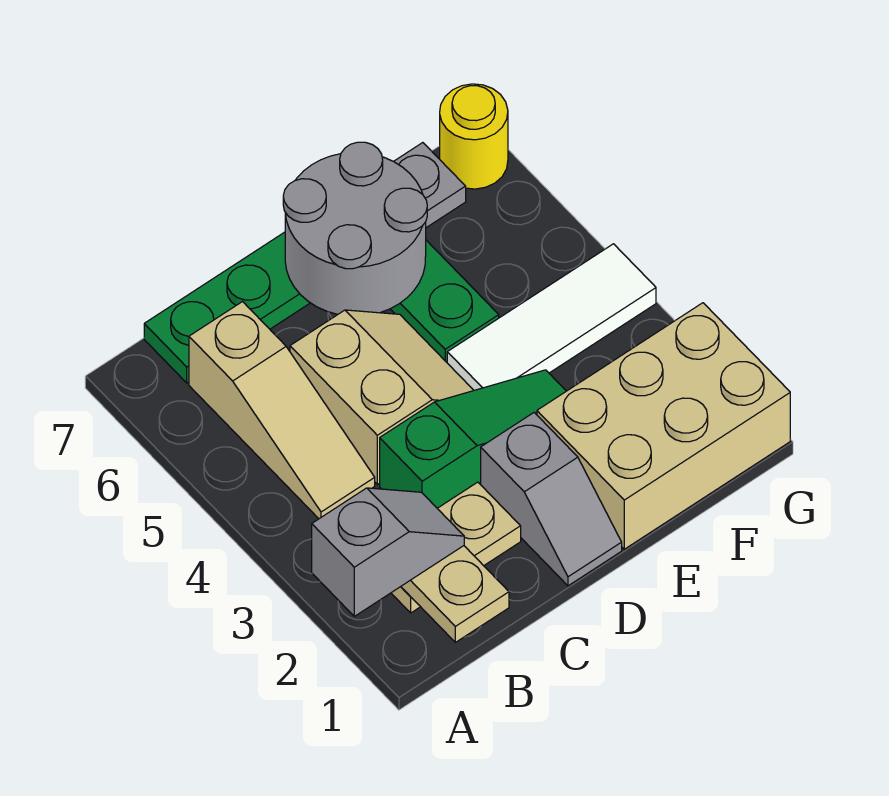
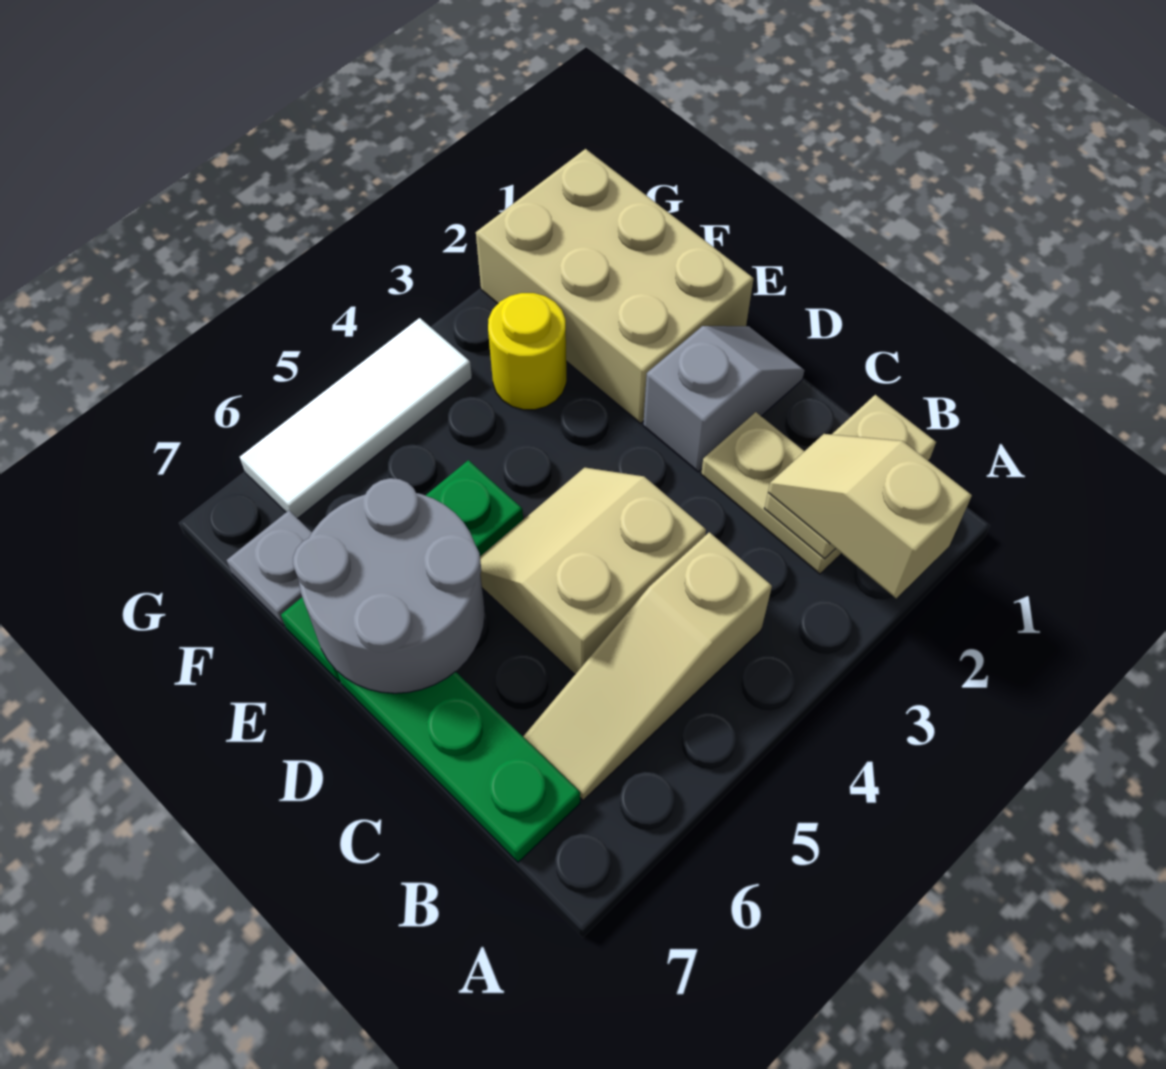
grey slope A2:B2 level 3 top A -> tan slope A2:B2 level 3 top A
tan slope B4:B6 level 1 top 6 -> tan slope B4:B6 level 1 top 4
green slope C3:E3 level 1 top C -> none
white tile E4:G4 level 1 -> white tile G4:G6 level 1
yellow round brick G7 level 1 -> yellow round brick F3 level 1

